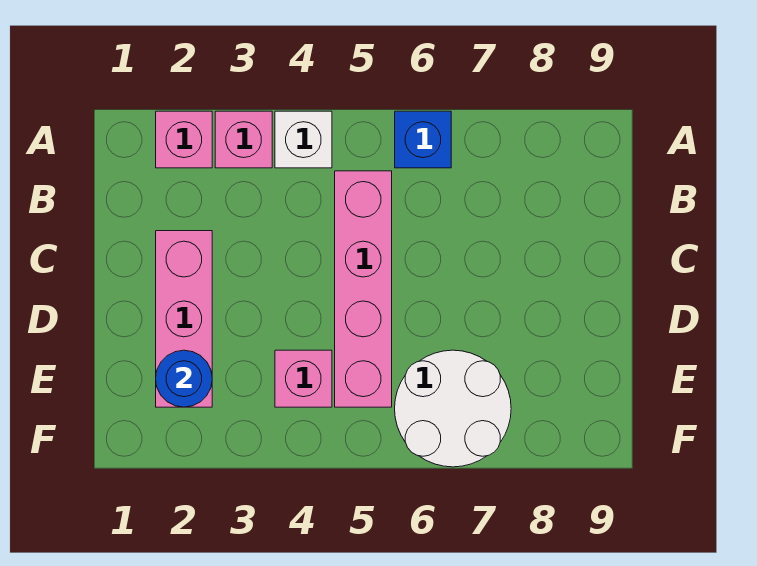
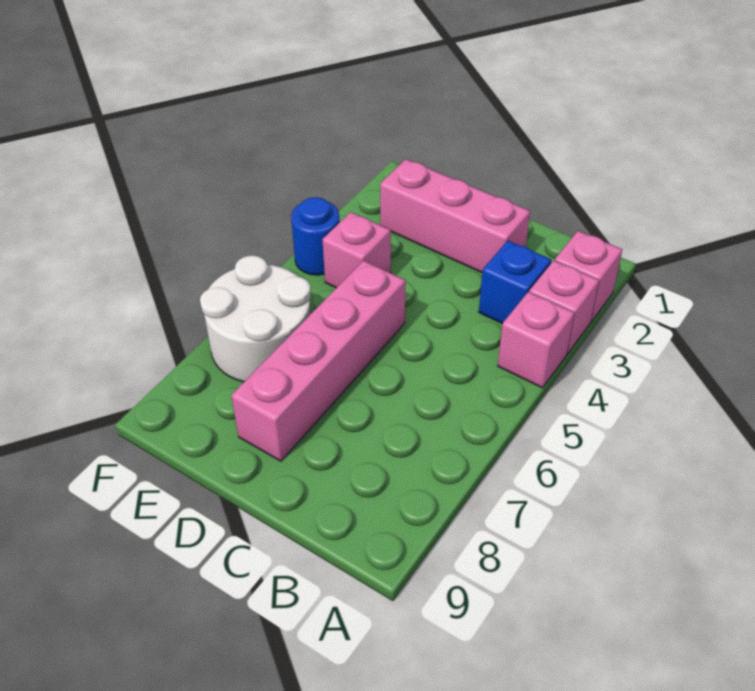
white brick A4 level 1 -> pink brick A4 level 1
blue brick A6 level 1 -> blue brick B3 level 1
pink brick B5:E5 level 1 -> pink brick D5:D8 level 1
blue round brick E2 level 2 -> blue round brick F4 level 1

